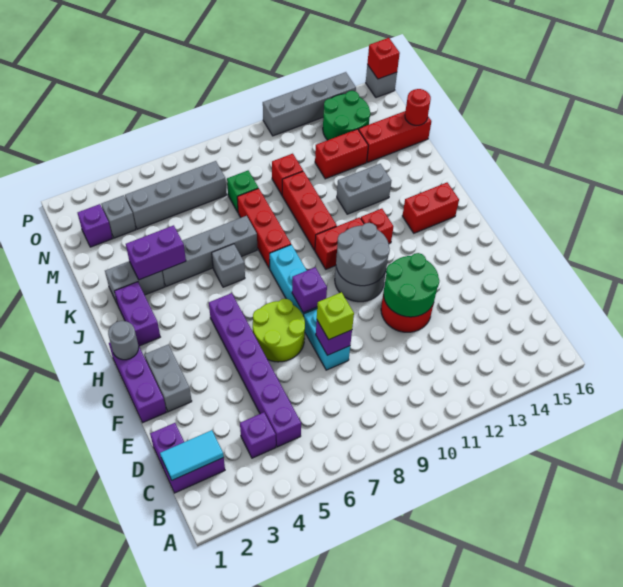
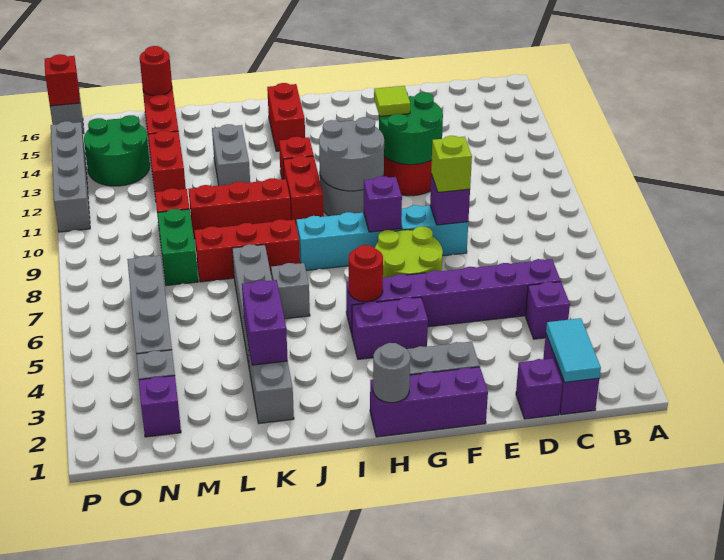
none -> lime tile F12 level 3
none -> red round brick H5 level 2
purple brick I2:J2 level 1 -> purple brick G4:H4 level 1
green brick M8 level 1 -> green brick M8:M9 level 1

